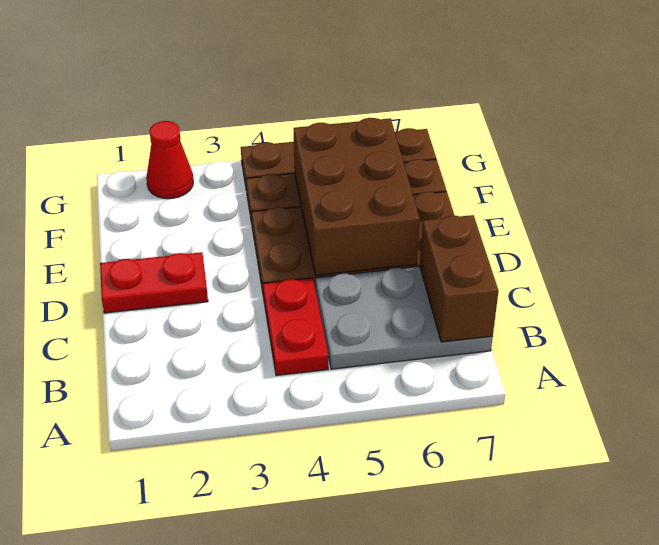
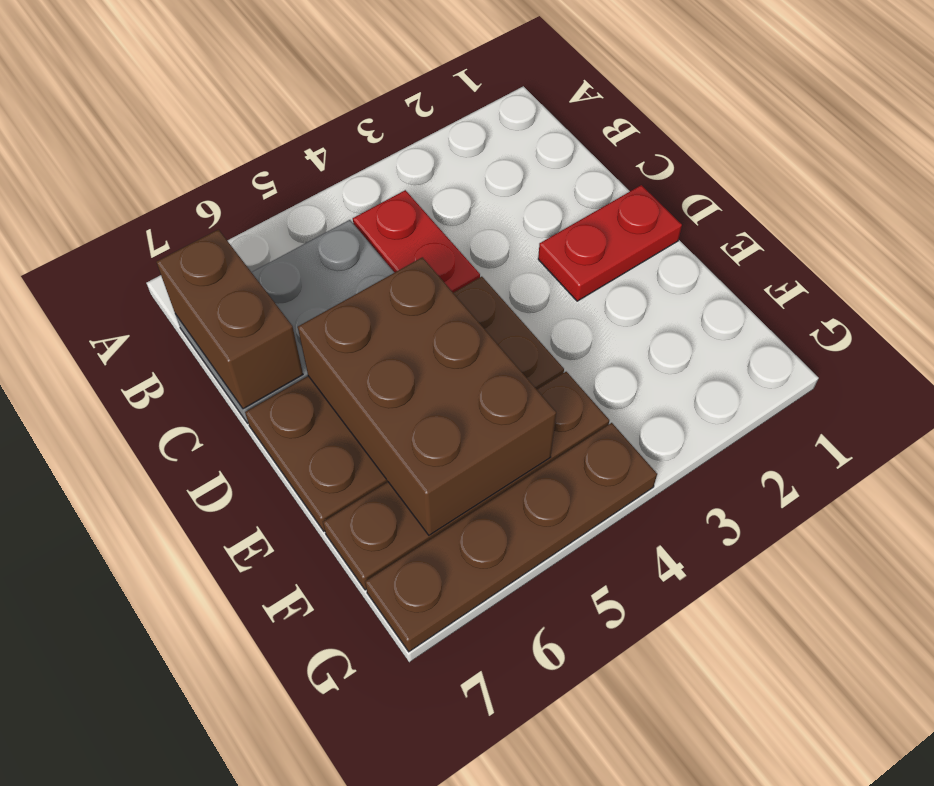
red cone G2 level 1 -> none

